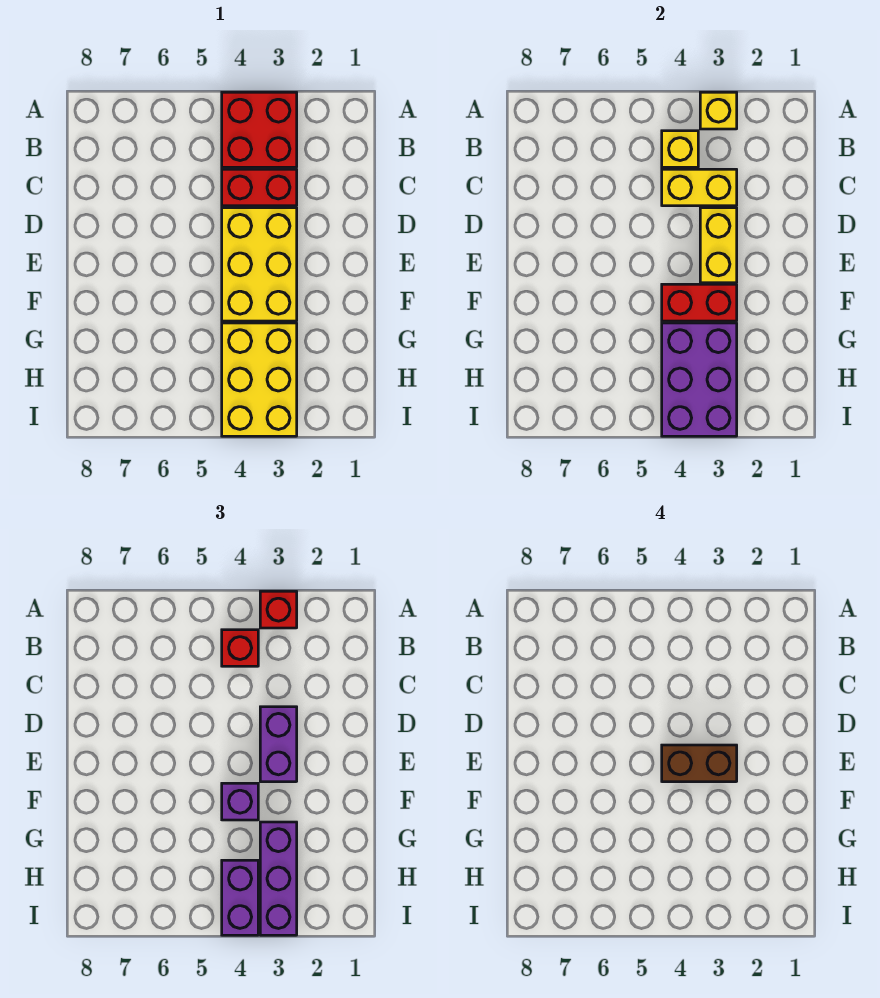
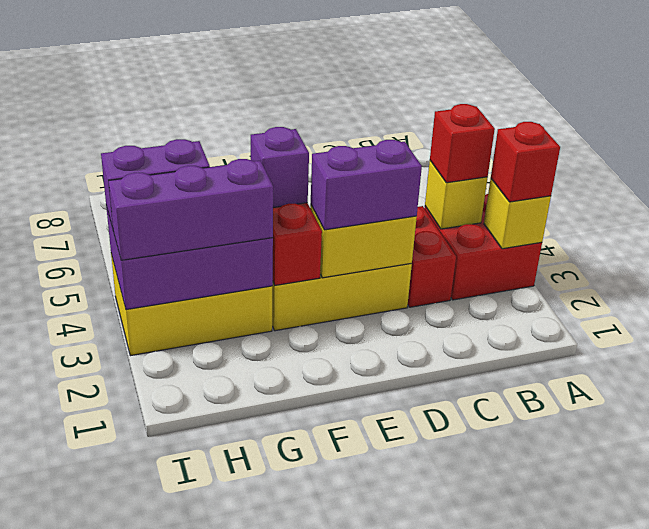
yellow brick C3:C4 level 2 -> none
brown brick E3:E4 level 4 -> none

